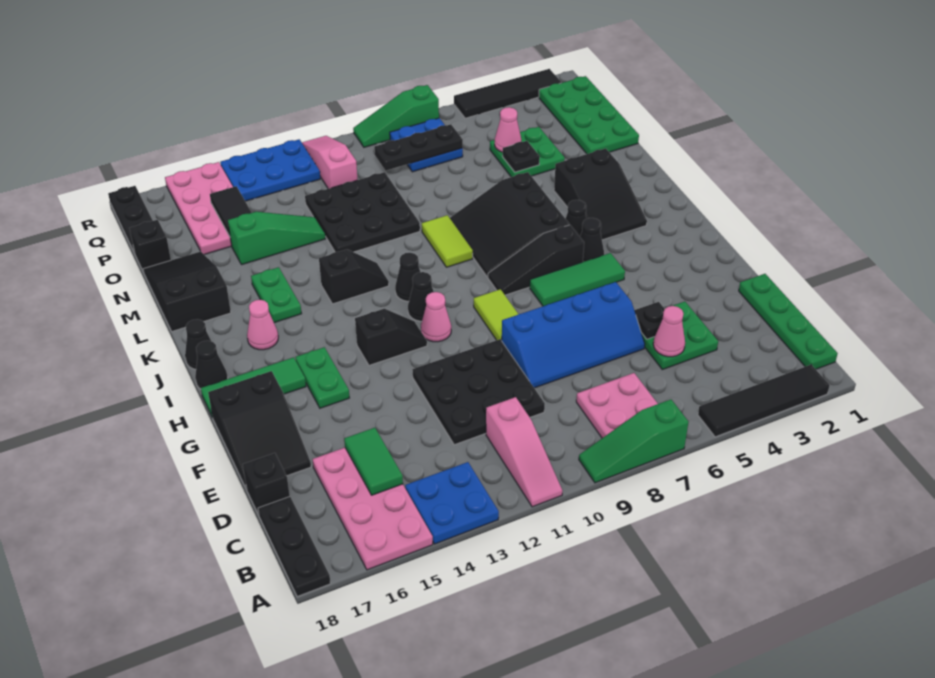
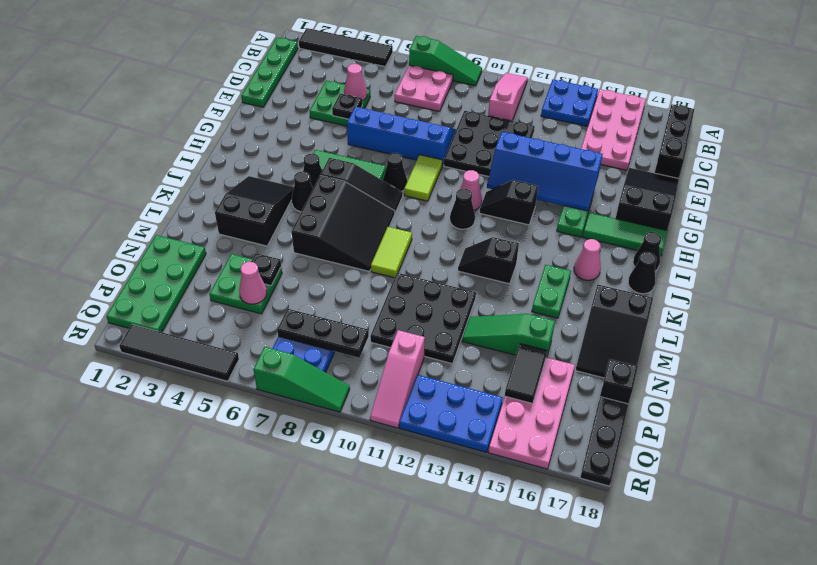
green tile C15:D15 level 2 -> none
none -> blue slope F12:G15 level 2 top F
black cone J11 level 1 -> black cone H8 level 1

